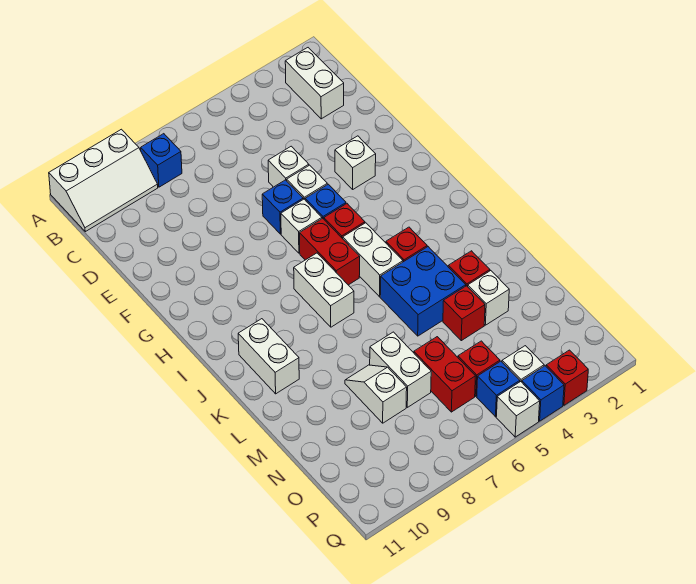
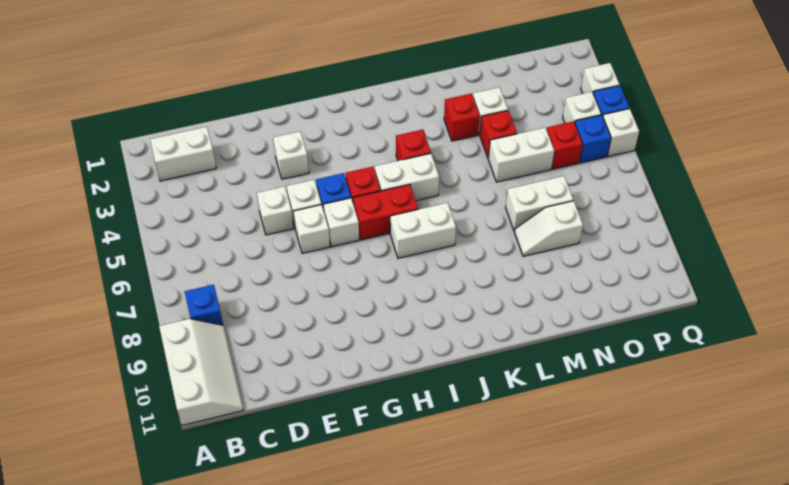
blue brick F6 level 1 -> white brick F6 level 1
white brick J10:K10 level 1 -> white brick M5:N5 level 1
blue brick K4:L5 level 1 -> none
red brick N6:O6 level 1 -> none
red brick Q3 level 1 -> white brick Q3 level 1

